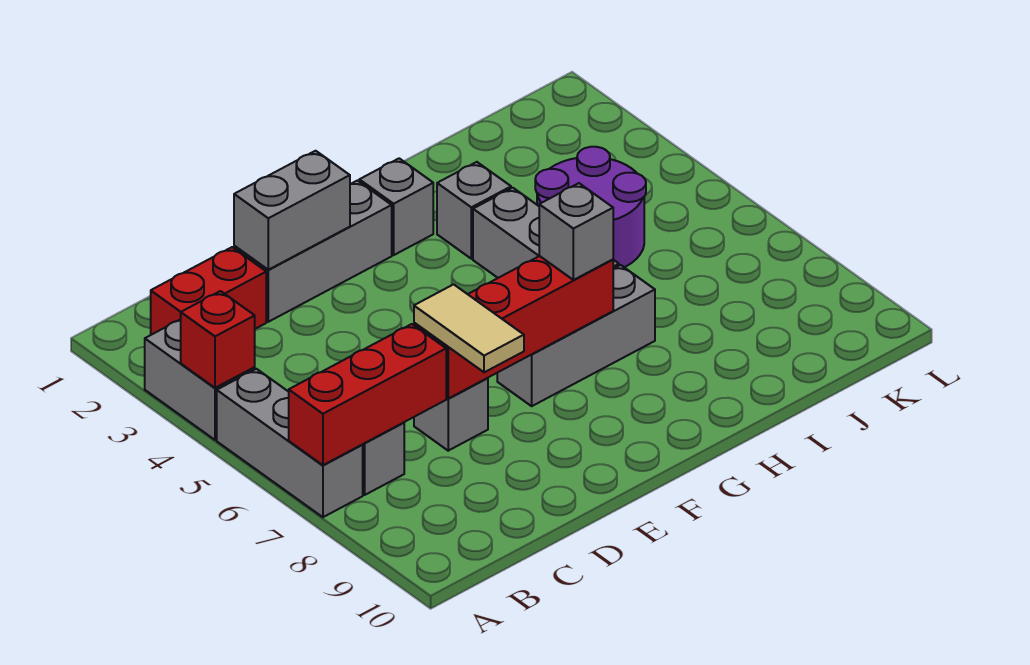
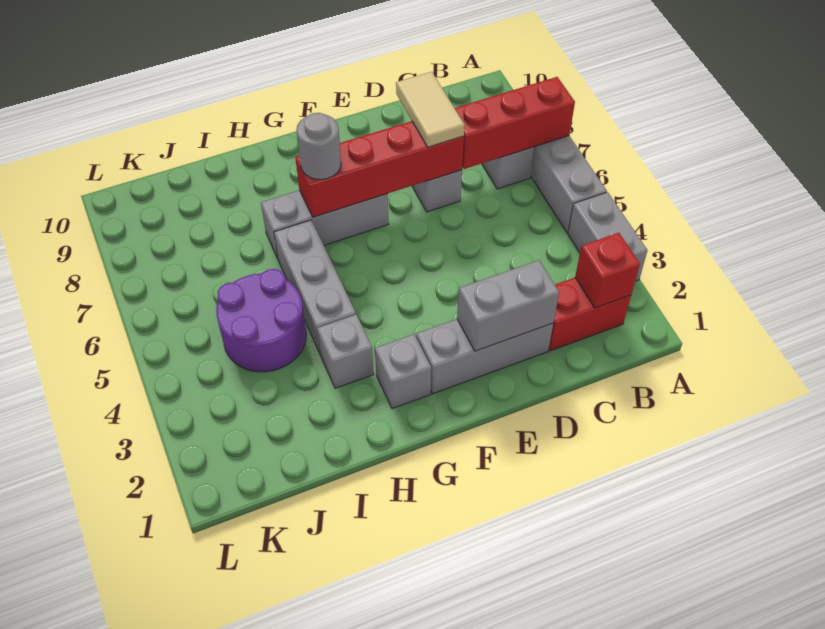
red brick A4 level 2 -> red brick B2 level 2
grey brick G7 level 3 -> grey round brick G7 level 3

